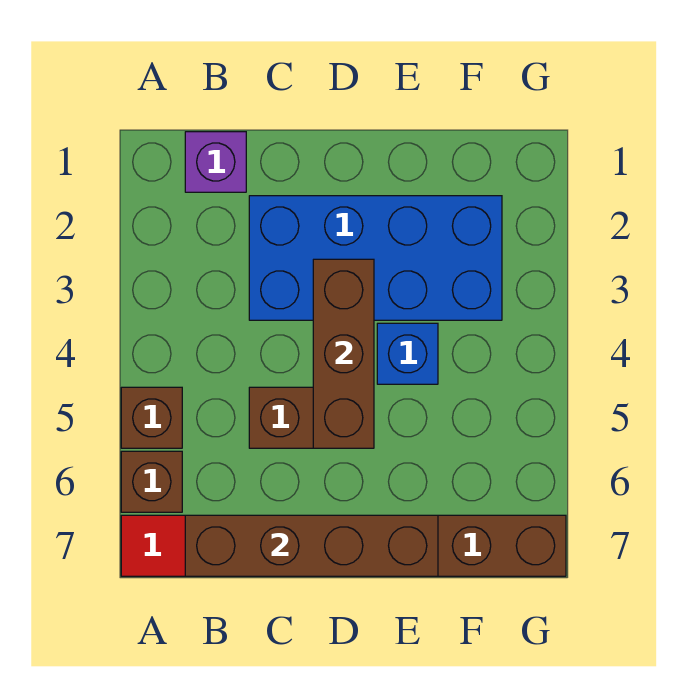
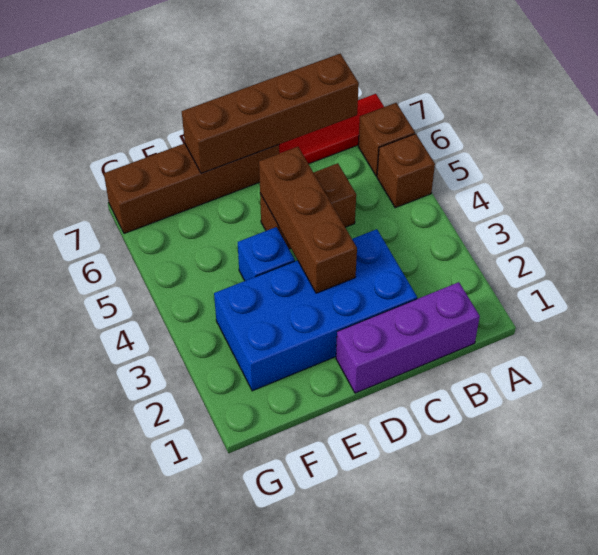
purple brick B1 level 1 -> purple brick B1:D1 level 1

